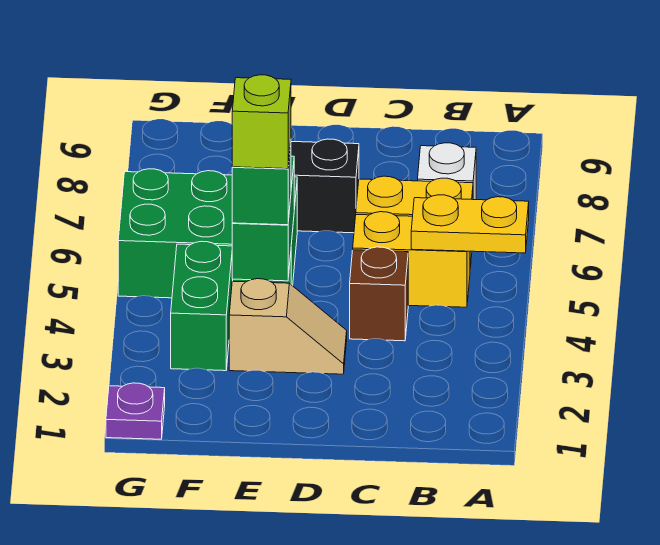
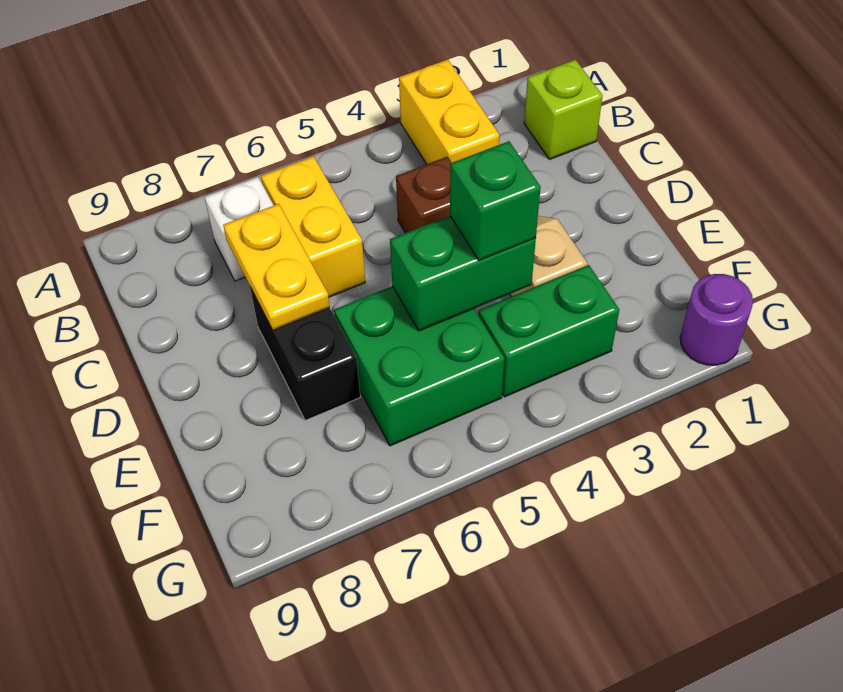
yellow plate A5:B5 level 2 -> yellow plate C7:D7 level 2
yellow brick B5:C5 level 1 -> yellow brick A3:B3 level 1
lime brick E4 level 4 -> lime brick B1 level 1
green brick E5:G6 level 1 -> green brick E5:F6 level 1
purple plate G1 level 1 -> purple round brick G1 level 1

